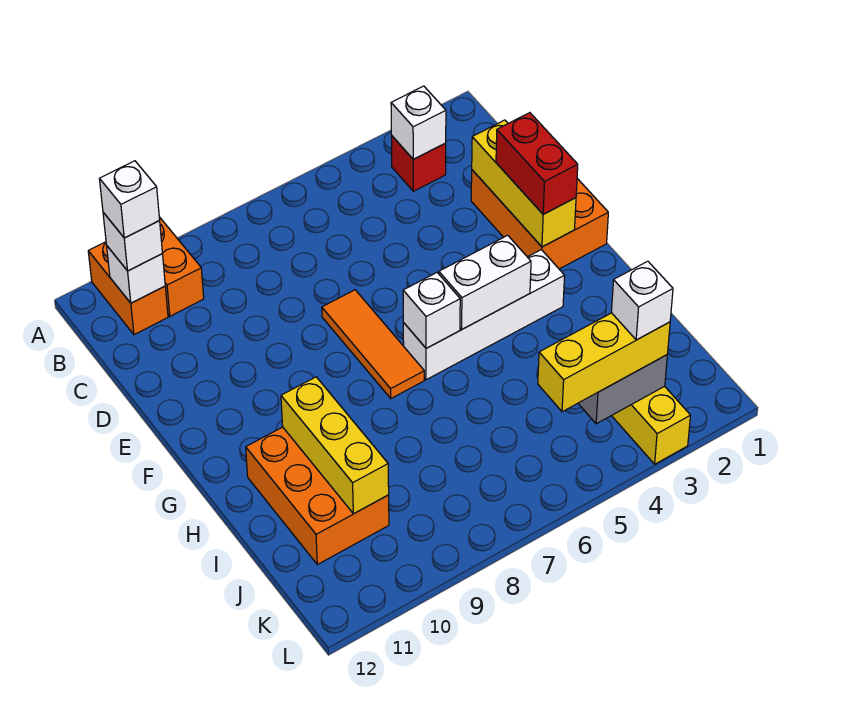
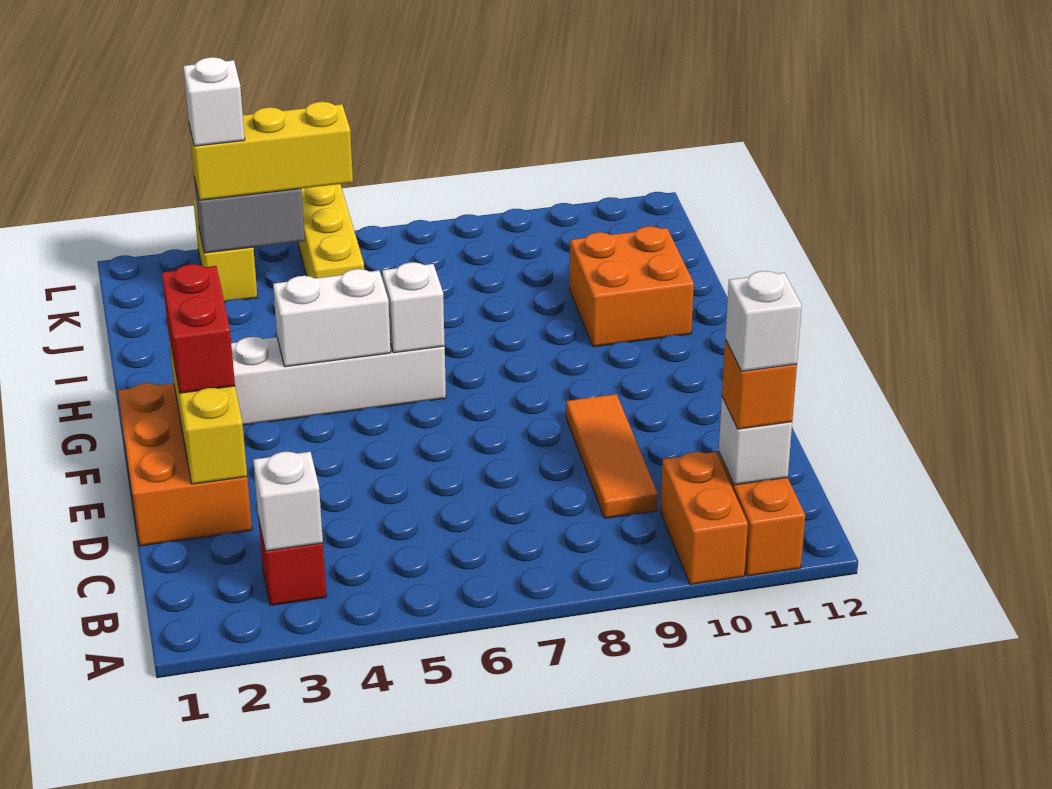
white brick B11 level 3 -> orange brick B11 level 3
orange tile E7:G7 level 1 -> orange tile C9:E9 level 1
orange brick H10:J11 level 1 -> orange brick H10:I11 level 1
yellow brick H10:J10 level 2 -> yellow brick J5:L5 level 1

